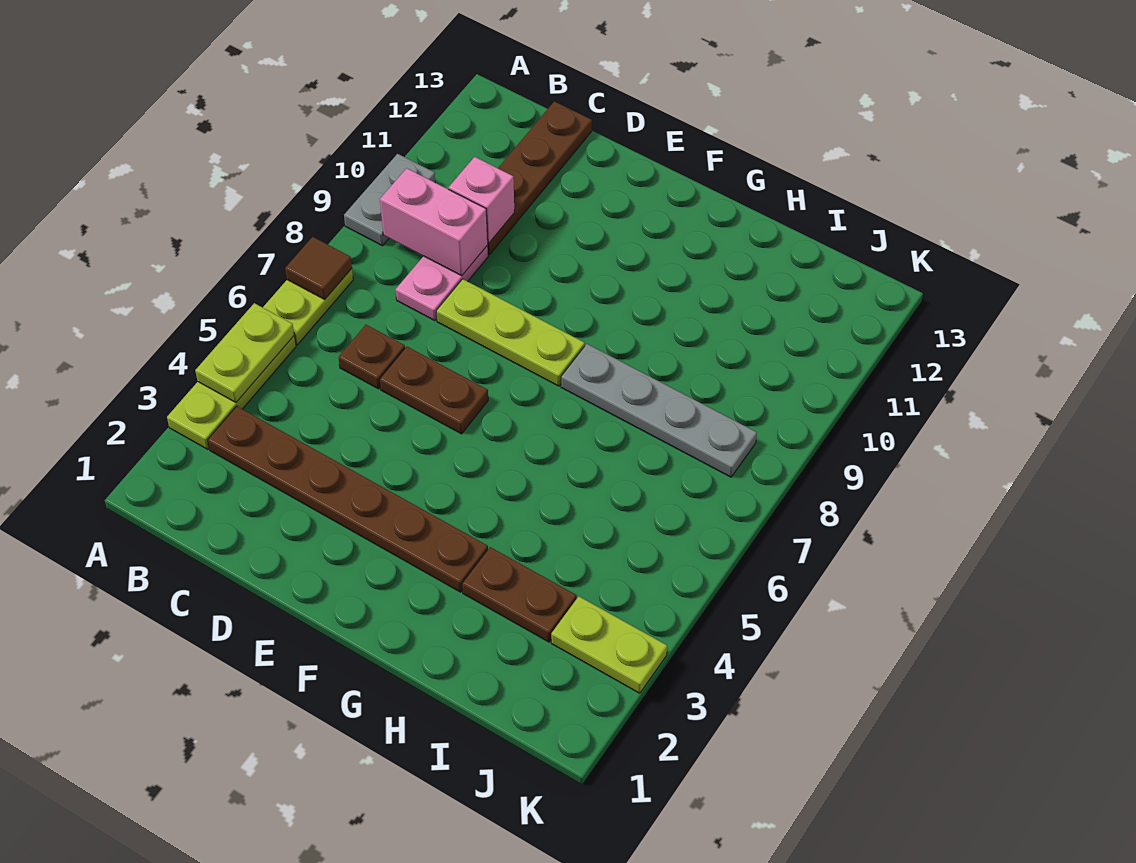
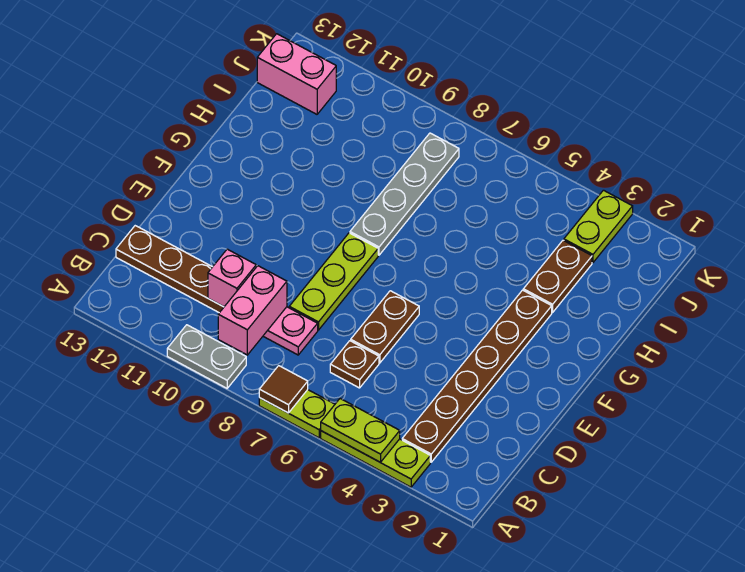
none -> pink brick J12:J13 level 1

